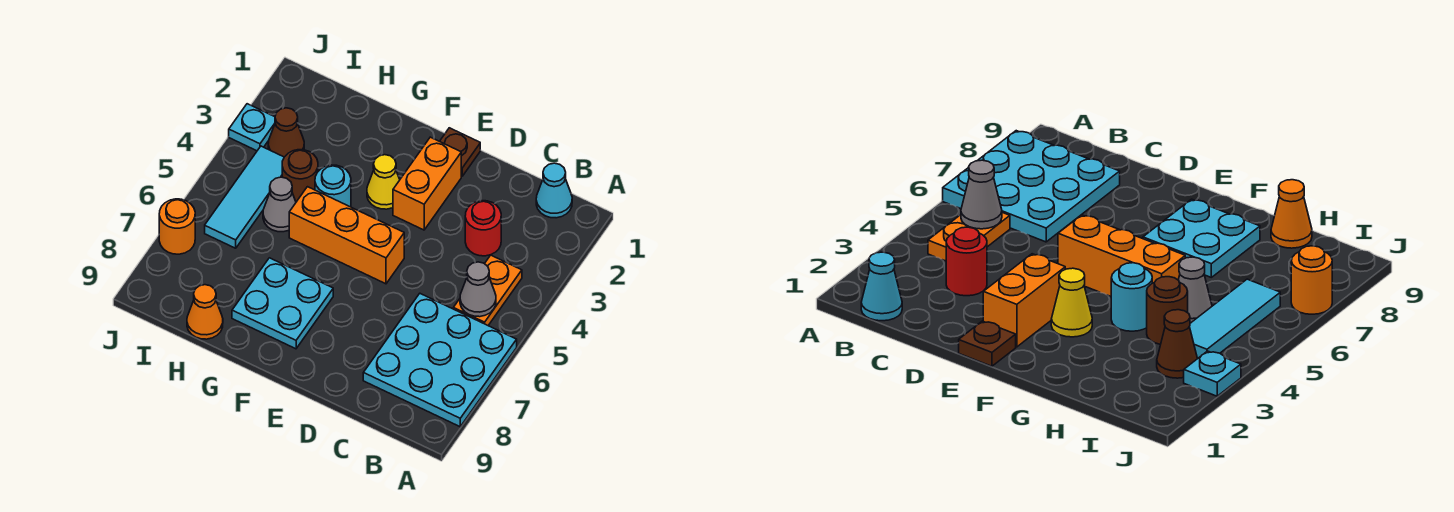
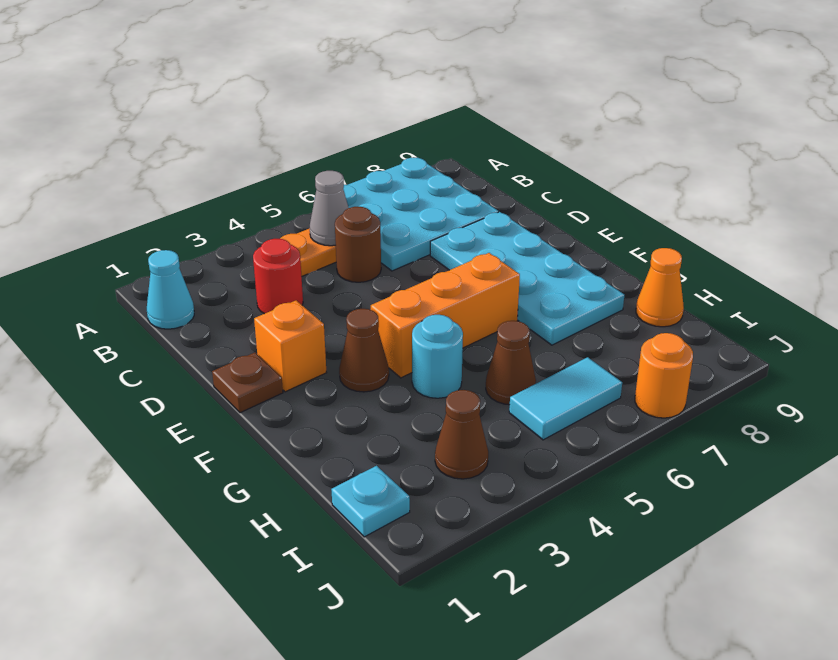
orange brick E2:E3 level 1 -> orange brick E2 level 1
orange brick E5:G5 level 1 -> orange brick F4:F6 level 1
yellow cone F3 level 1 -> brown cone F3 level 1
cyan plate F7:G8 level 1 -> cyan plate D7:G8 level 1
brown round brick H4 level 1 -> brown round brick C5 level 1
grey cone H5 level 1 -> brown cone H5 level 1
cyan tile I4:I6 level 1 -> cyan tile I5:I6 level 1
cyan plate J3 level 1 -> cyan plate I1 level 1

